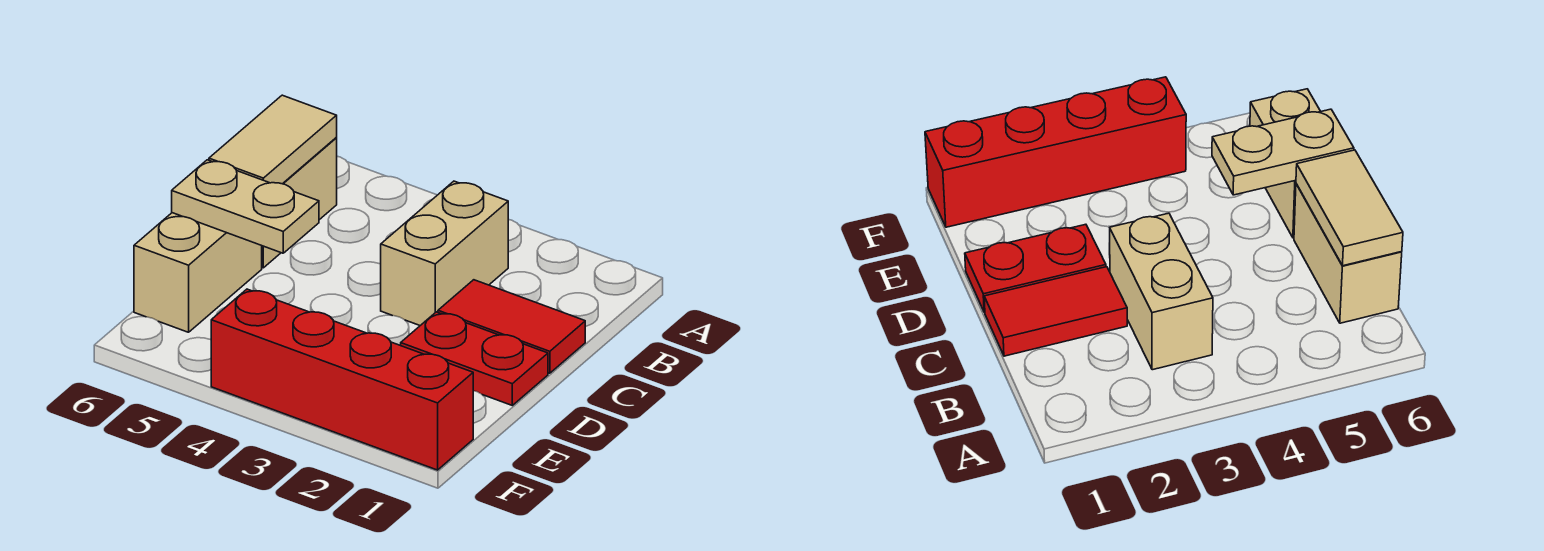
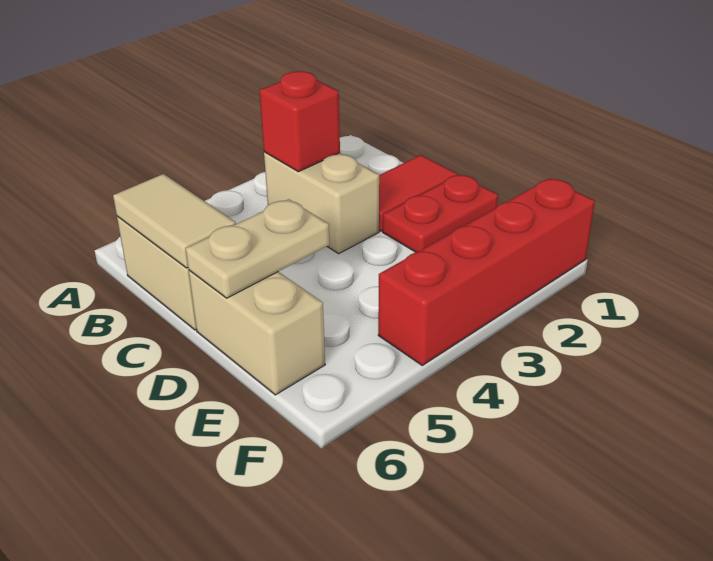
none -> red brick B3 level 2

